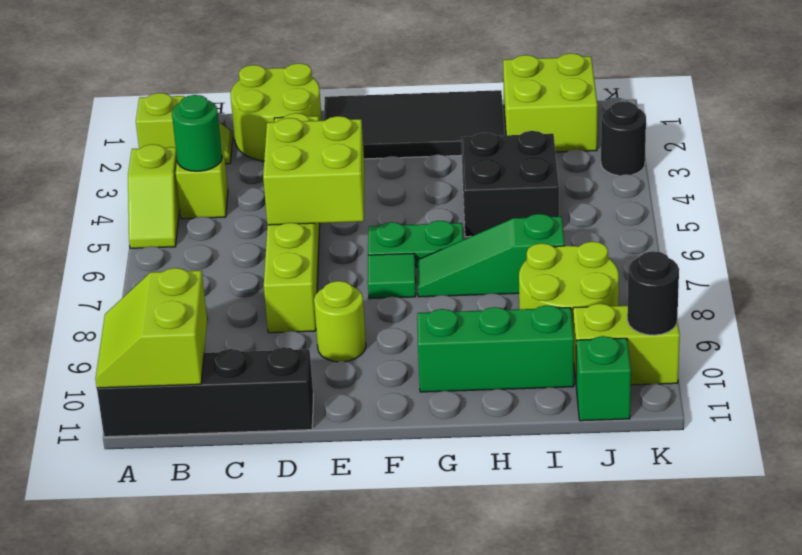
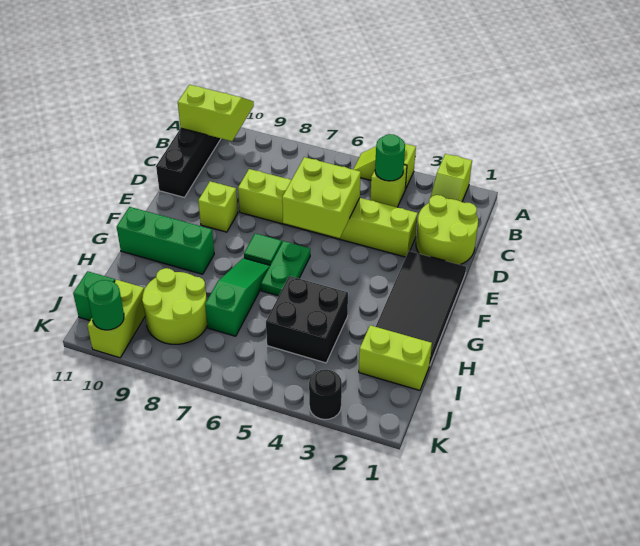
lime round brick E9 level 1 -> lime brick E9 level 1
green brick G10:I10 level 1 -> green brick G9:G11 level 1
lime brick I1:J2 level 1 -> lime brick I1:I2 level 1
black round brick K10 level 2 -> green round brick K10 level 2

